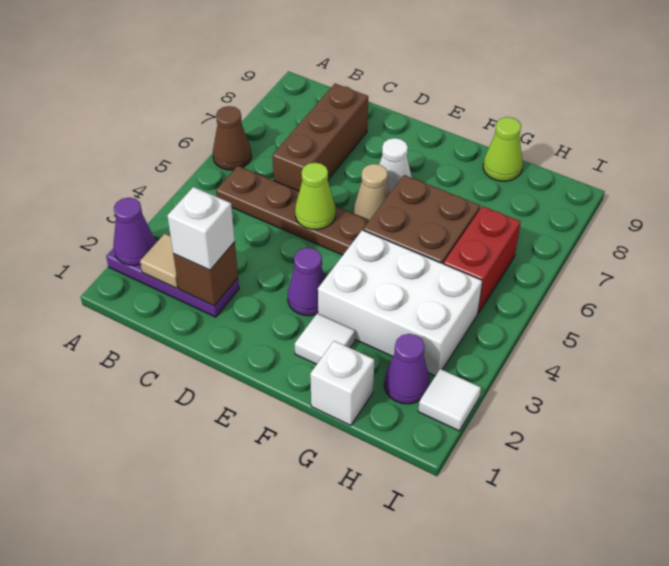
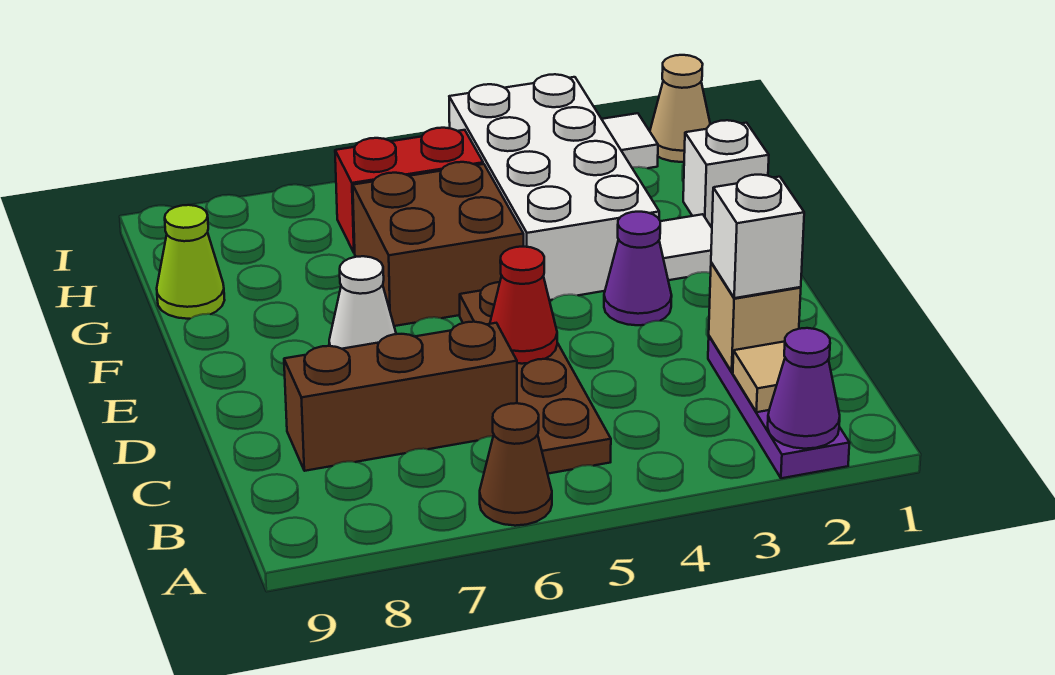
brown brick C2 level 2 -> tan brick C2 level 2
lime cone D5 level 2 -> red cone D5 level 2
tan cone E6 level 1 -> tan cone I1 level 1
white brick F3:H4 level 1 -> white brick F3:I4 level 1
purple cone H2 level 1 -> none

